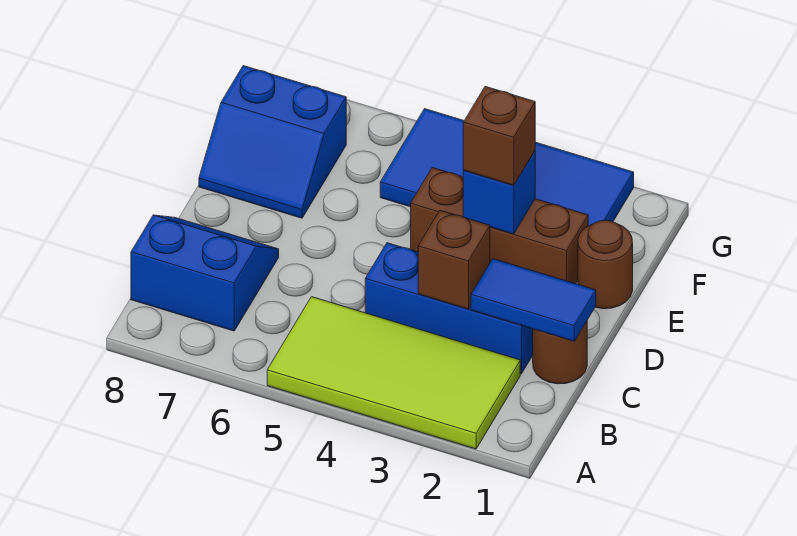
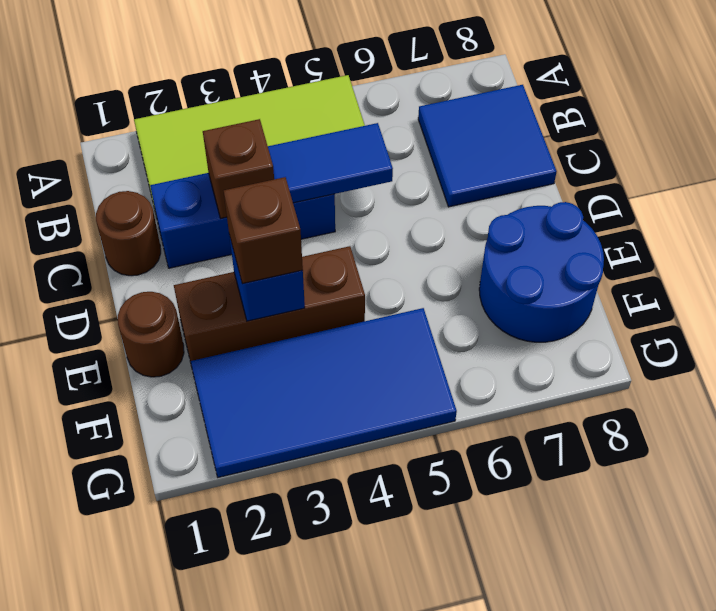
blue slope B7:C8 level 1 top B -> blue tile B7:C8 level 1
blue tile C1:C2 level 2 -> blue tile C4:C5 level 2
blue slope E7:F8 level 1 top F -> blue round brick E7:F8 level 1

